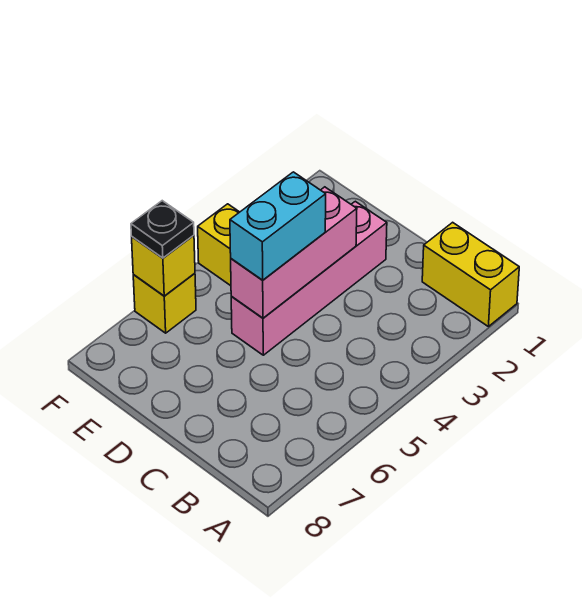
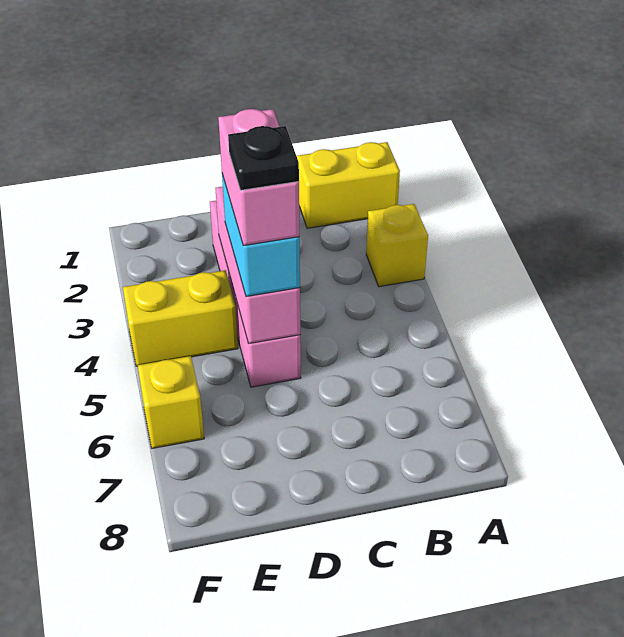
none -> pink brick D4:D5 level 4
yellow brick F6 level 2 -> yellow brick A3 level 1
black plate F6 level 3 -> black plate D5 level 5

